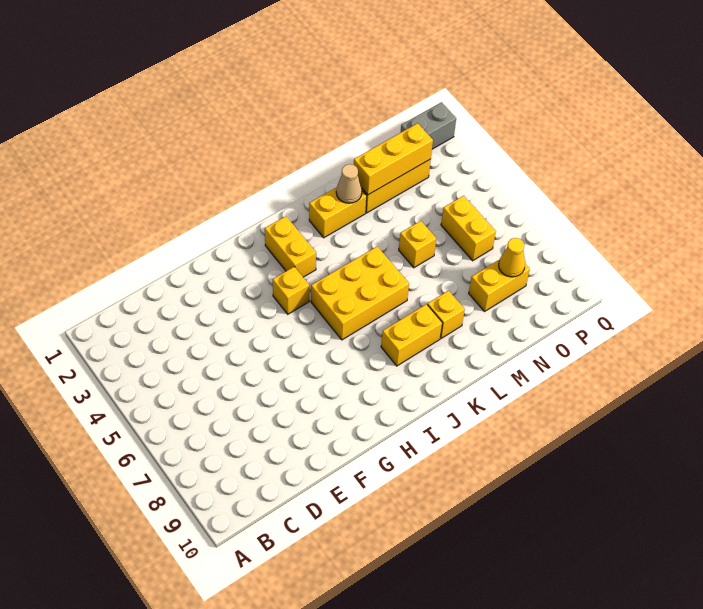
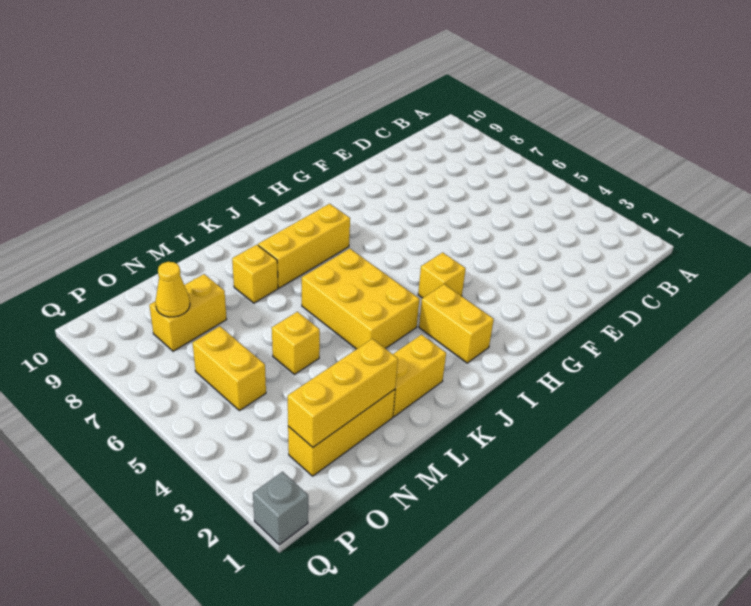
yellow brick I5:K6 level 1 -> yellow brick J4:K6 level 1
yellow brick J8:K8 level 1 -> yellow brick I8:K8 level 1
tan cone L2 level 2 -> none
grey brick P1:Q1 level 1 -> grey brick Q1 level 1

